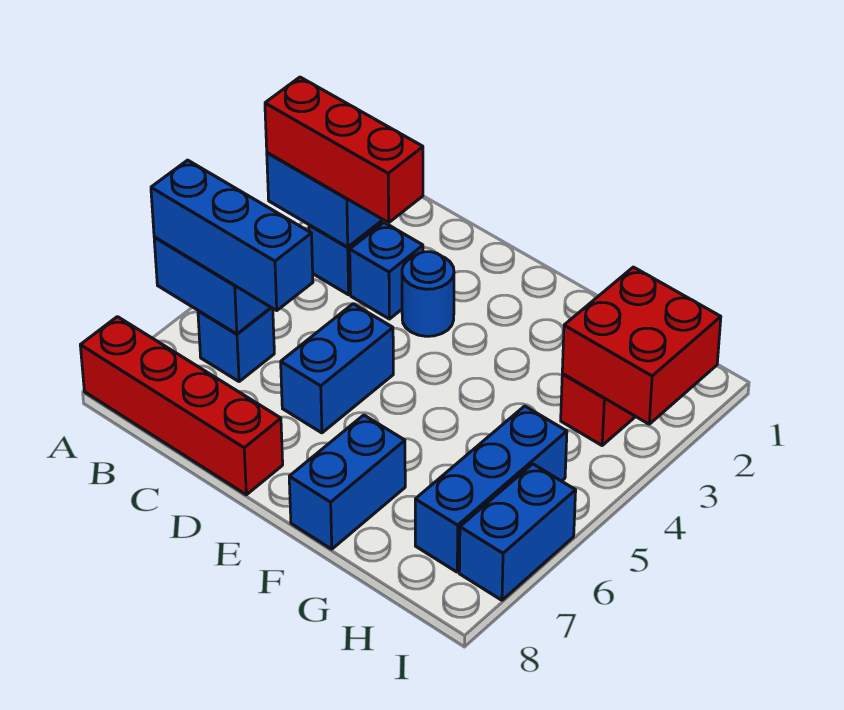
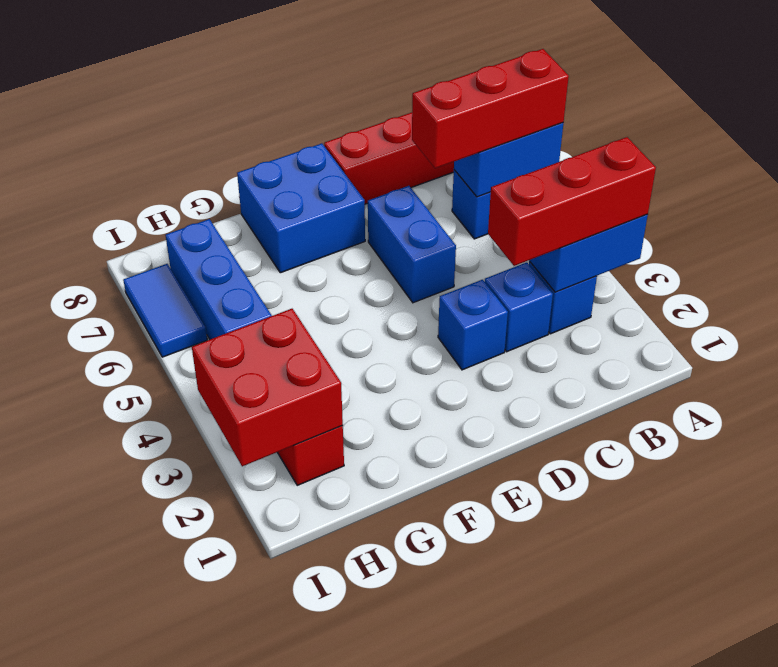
blue brick A6:C6 level 3 -> red brick A6:C6 level 3
blue round brick D3 level 1 -> blue brick D3 level 1
blue brick F7:F8 level 1 -> blue brick E7:F8 level 1
blue brick I6:I7 level 1 -> blue tile I6:I7 level 1

